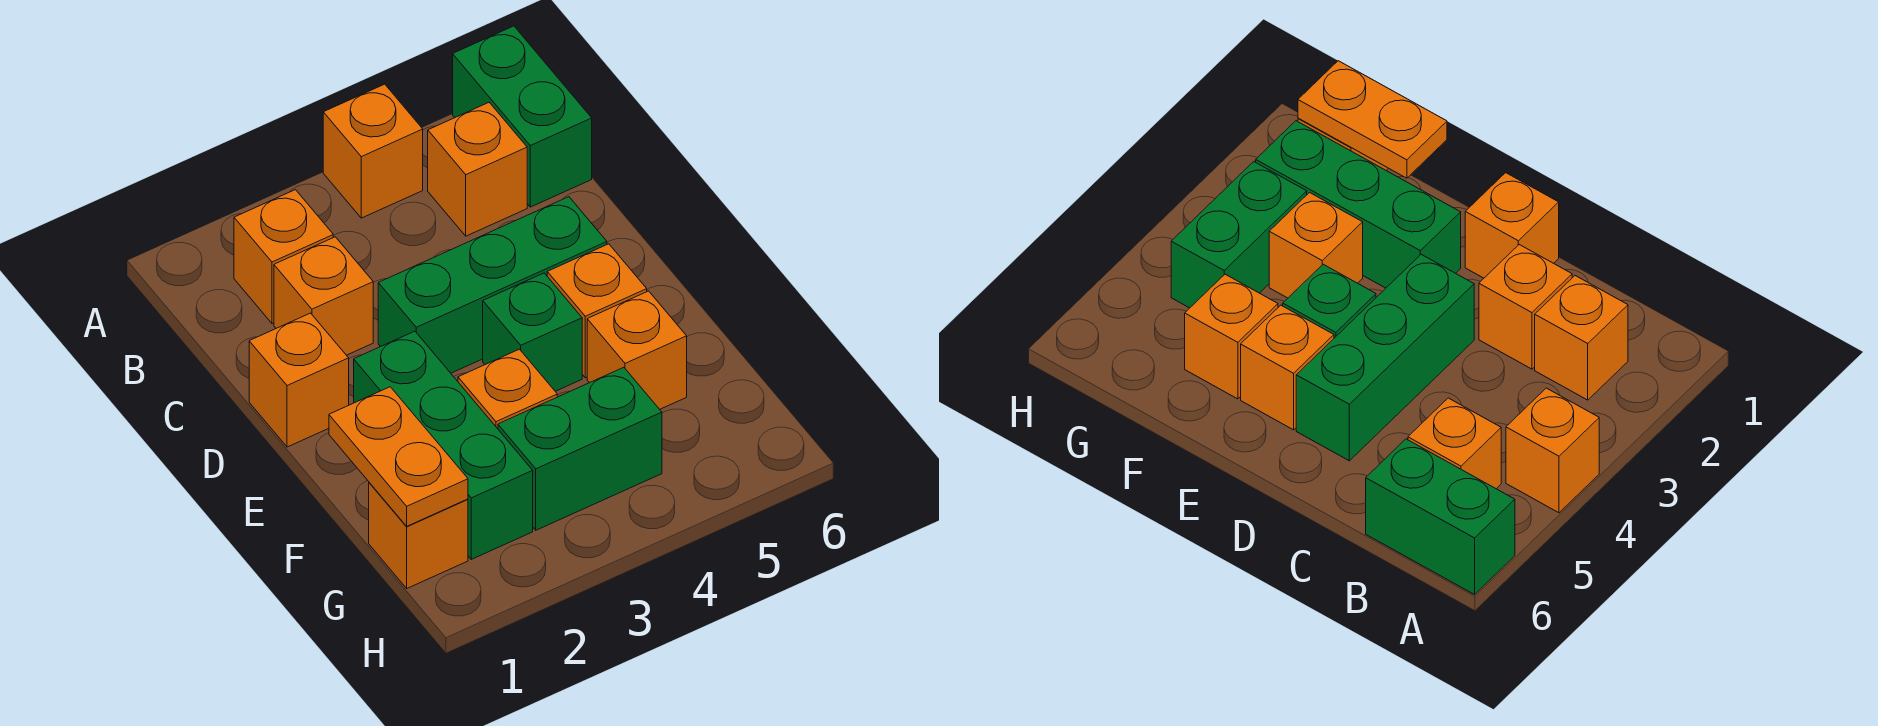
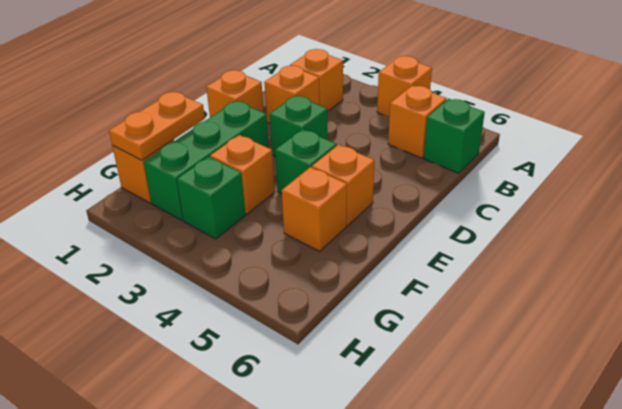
green brick A6:B6 level 1 -> green brick B6 level 1
green brick D3:D5 level 1 -> green brick D3 level 1
green brick G3:G4 level 1 -> green brick G3 level 1

